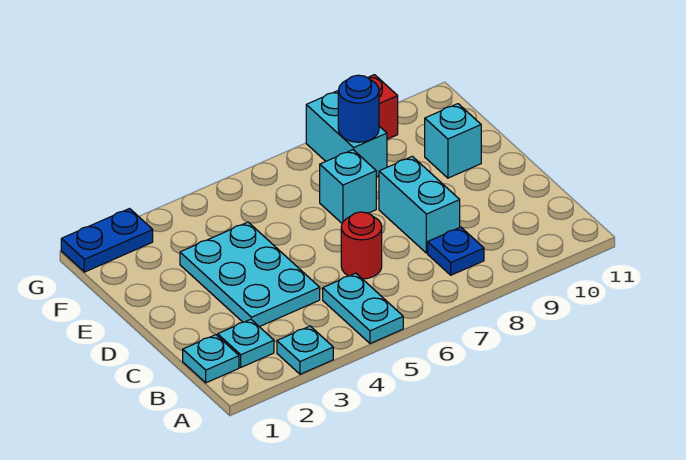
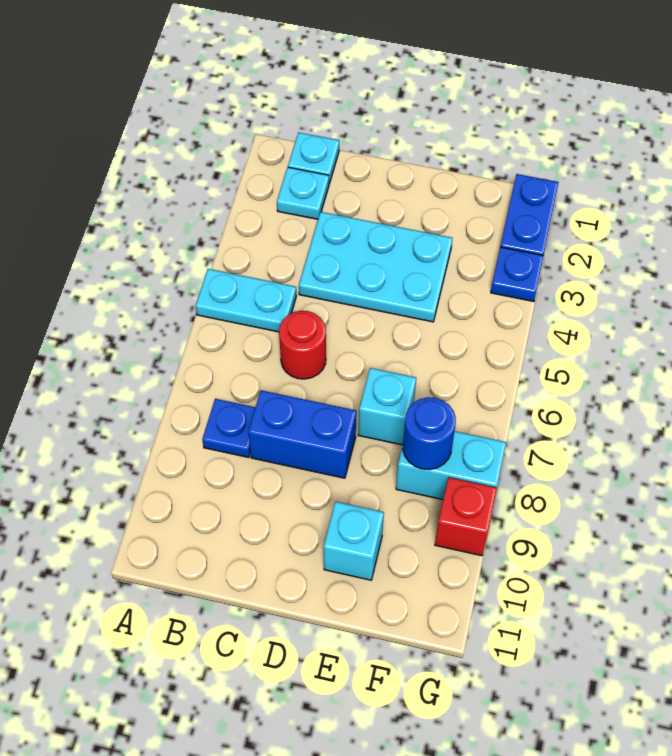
cyan plate A3 level 1 -> none
cyan brick C8:D8 level 1 -> blue brick C8:D8 level 1
none -> blue plate G3 level 1

